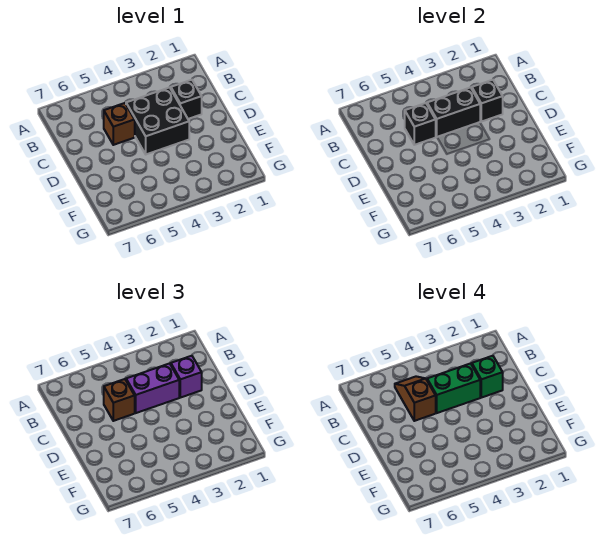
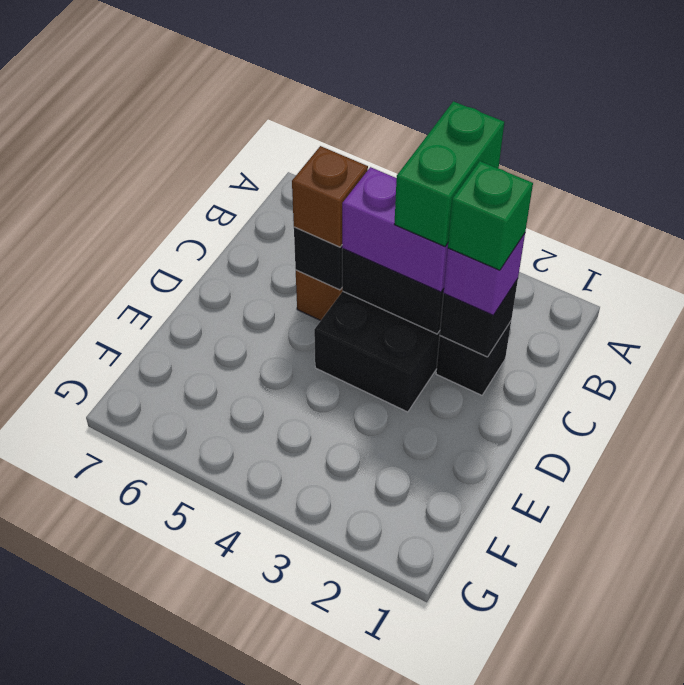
brown slope B5:C5 level 4 top C -> none
green brick C3:C4 level 4 -> green brick B3:C3 level 4

